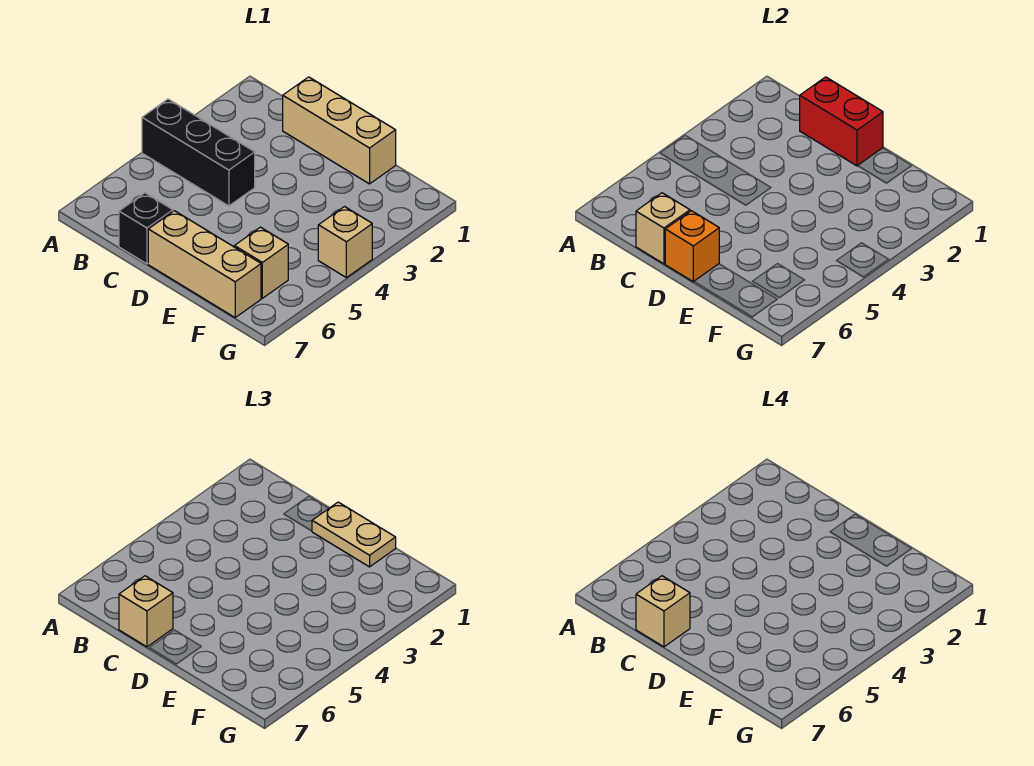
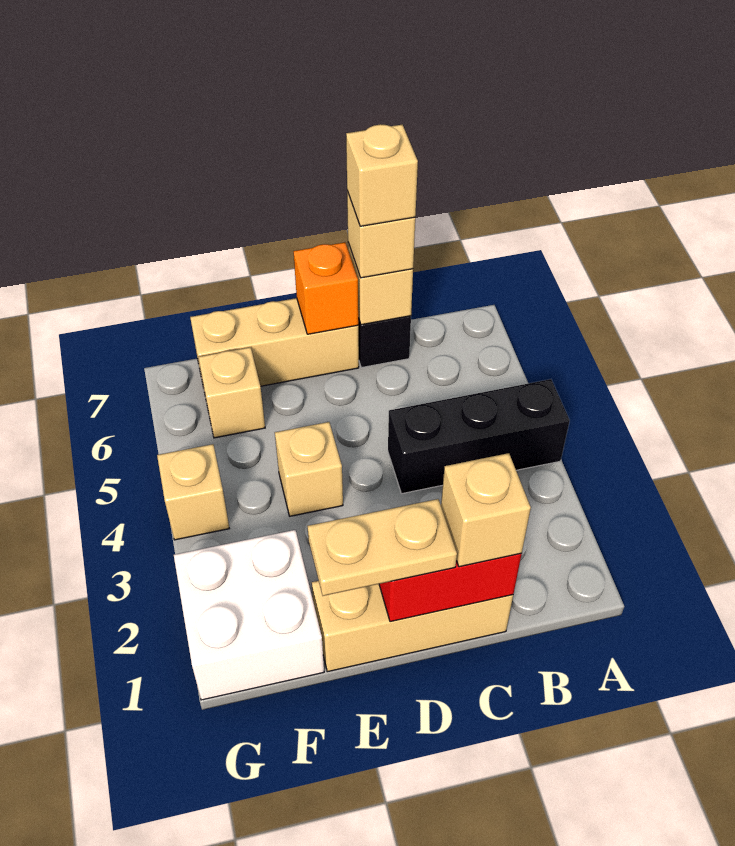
none -> tan brick C1 level 3
none -> tan brick E4 level 1
none -> white brick F1:G2 level 1

